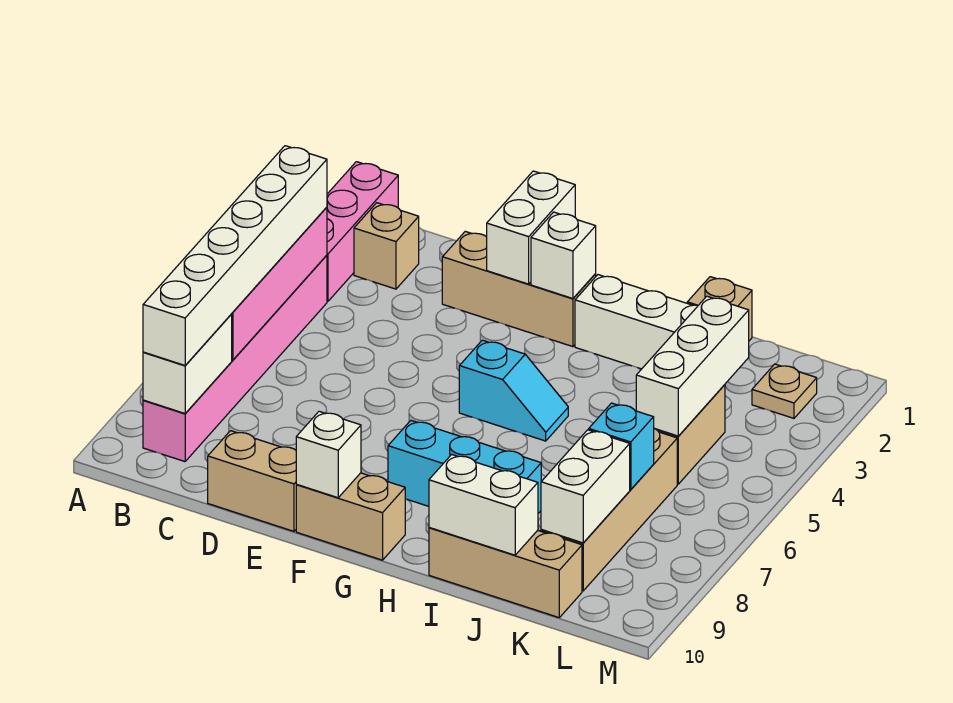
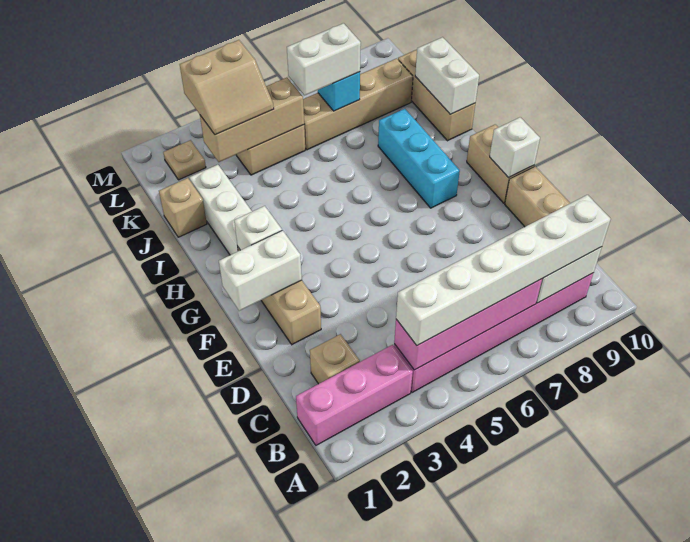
cyan slope G5:H5 level 1 top G -> none
white brick K3:K5 level 2 -> tan brick K3:K5 level 2
none -> tan slope K3:L4 level 3 top L
white brick K8:K9 level 2 -> white brick K6:K7 level 3

